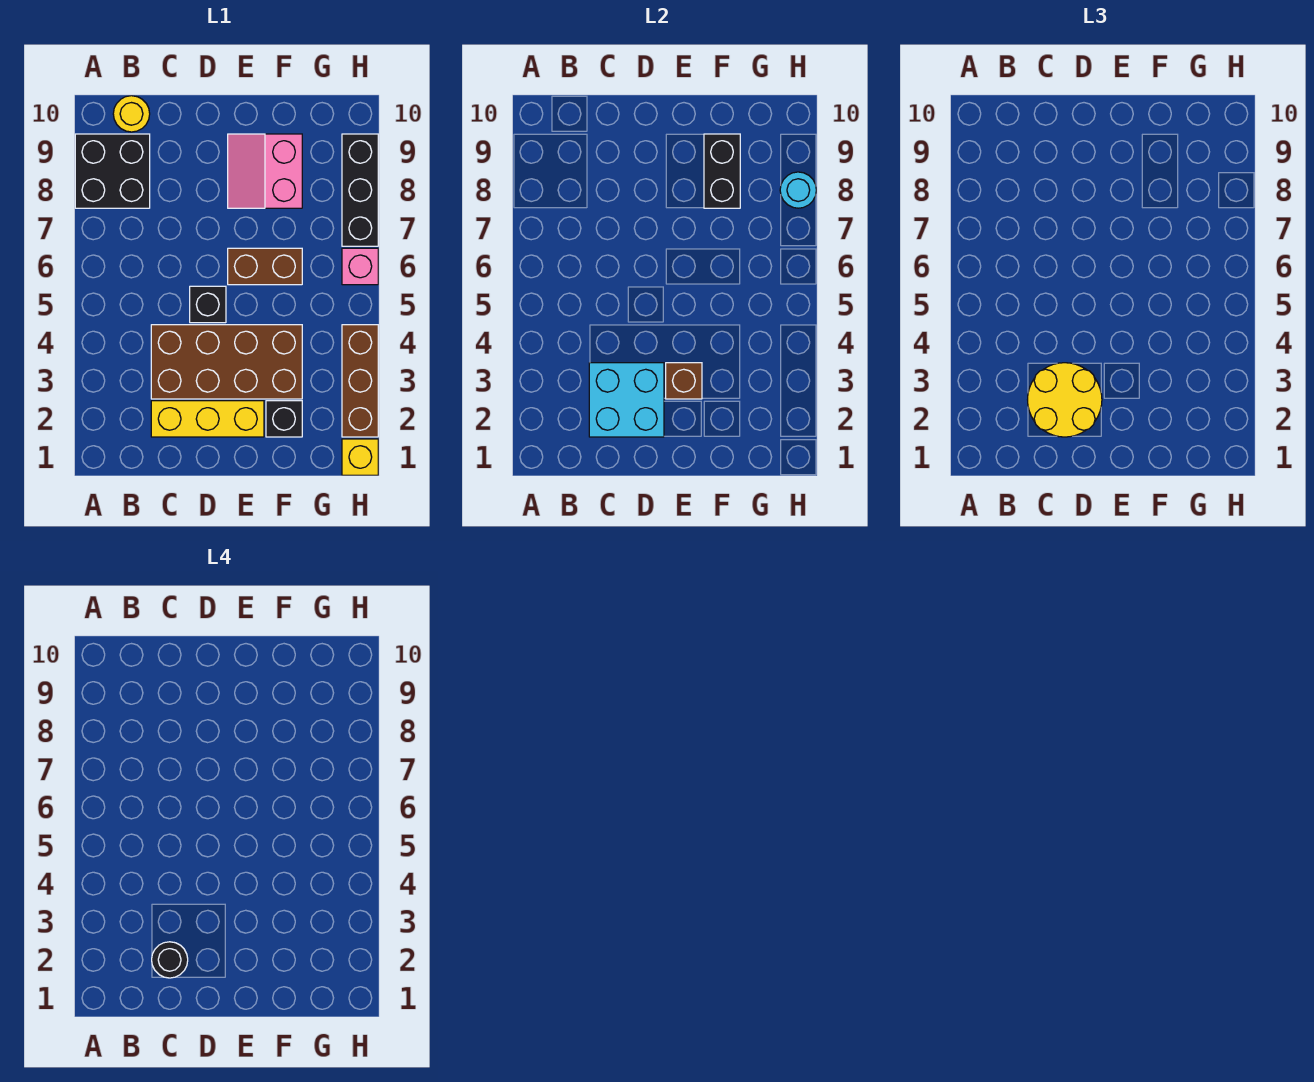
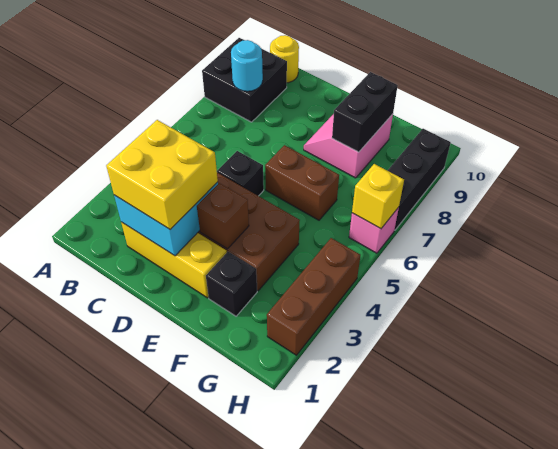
yellow round brick C2:D3 level 3 -> yellow brick C2:D3 level 3
black round brick C2 level 4 -> none
yellow brick H1 level 1 -> yellow brick H6 level 2
cyan round brick H8 level 2 -> cyan round brick B8 level 2

